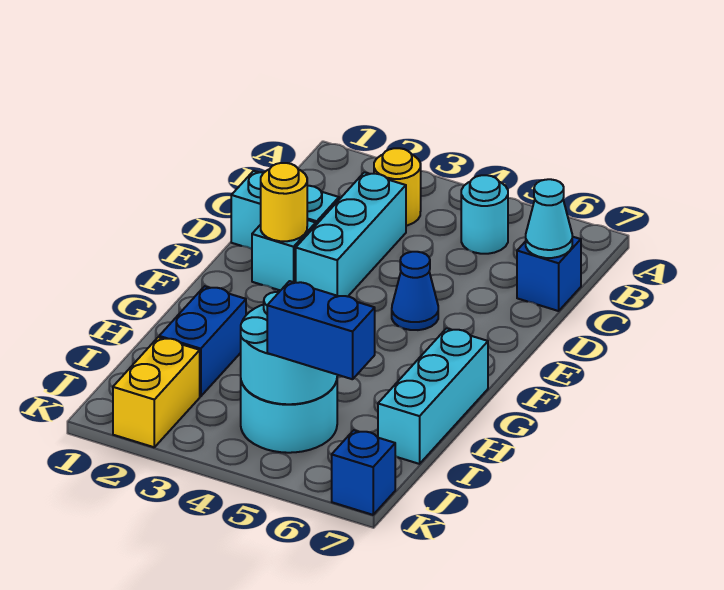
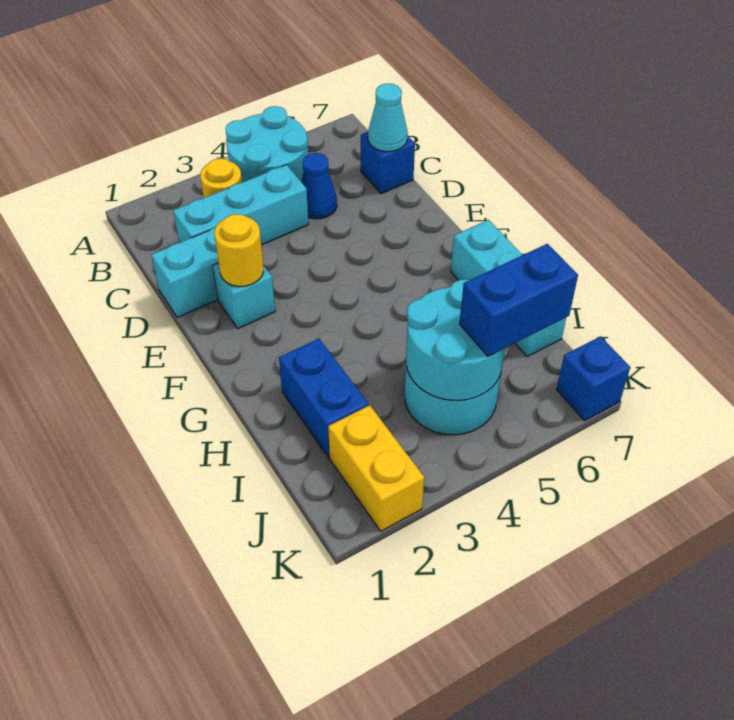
cyan round brick B5 level 1 -> cyan round brick A4:B5 level 1
cyan brick C3:E3 level 1 -> cyan brick C2:C4 level 1
blue cone E5 level 1 -> blue cone C5 level 1

